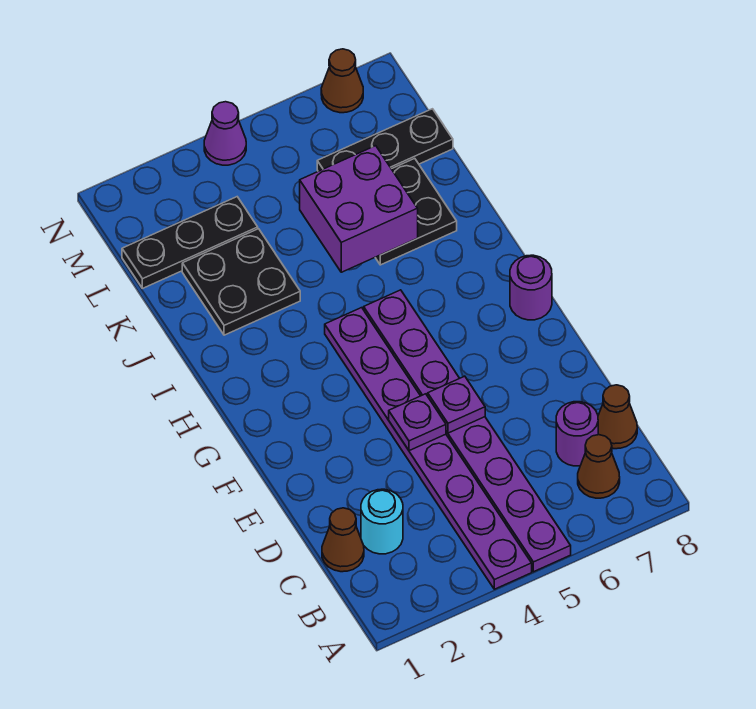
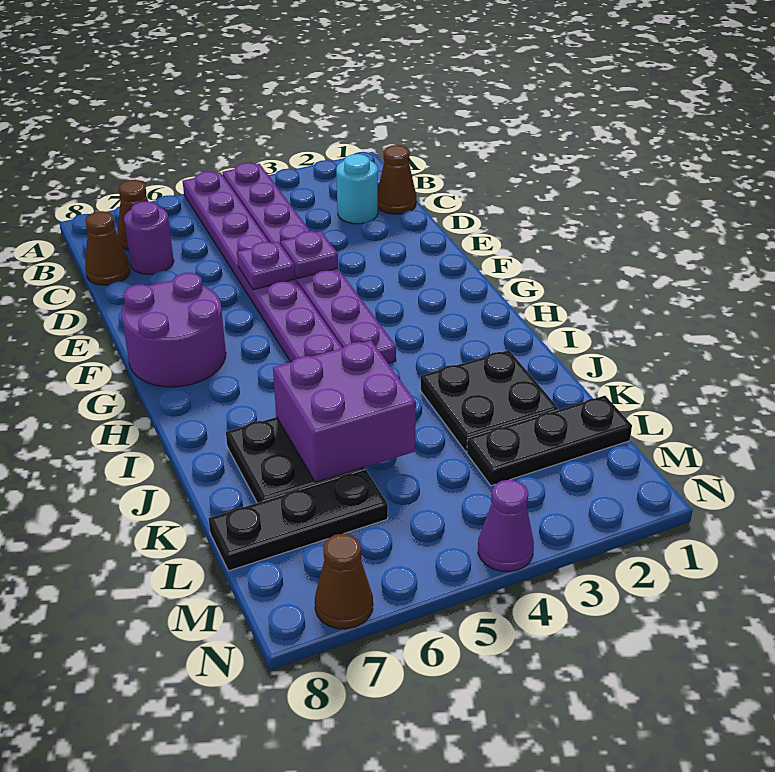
purple round brick G8 level 1 -> purple round brick F7:G8 level 1

